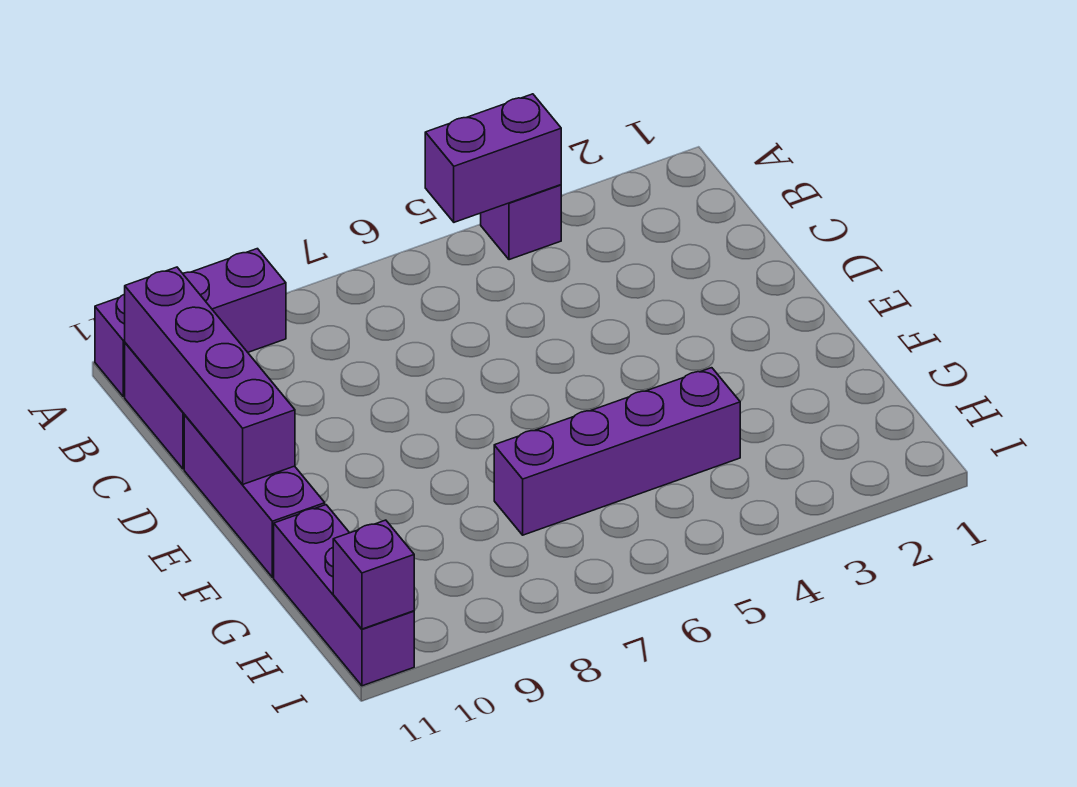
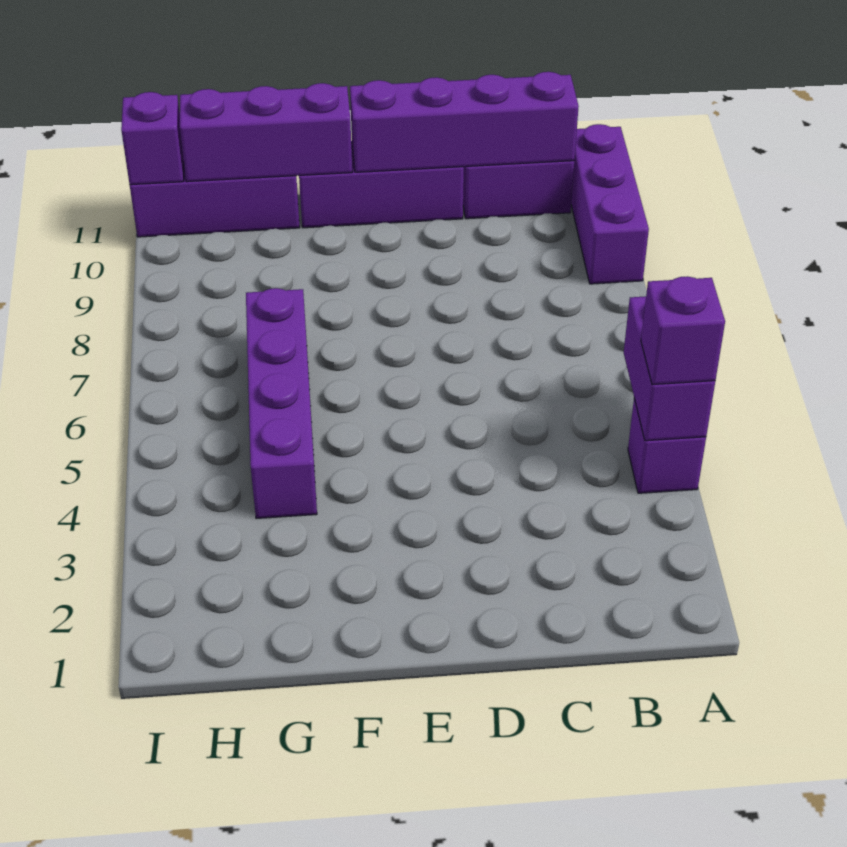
none -> purple brick A4 level 3
none -> purple brick F11:H11 level 2

